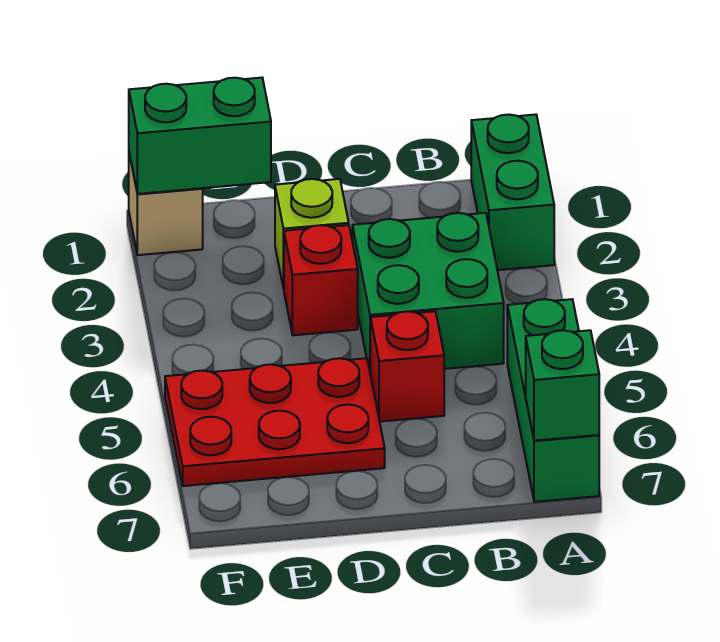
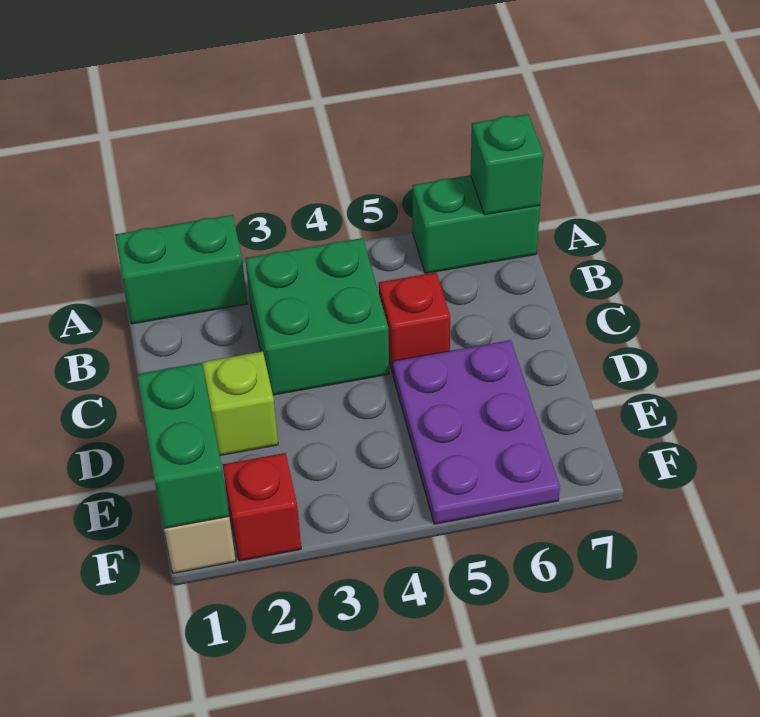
green brick A5:A7 level 1 -> green brick A6:A7 level 1
red brick D3 level 1 -> red brick F2 level 1
red plate D5:F6 level 1 -> purple plate D5:F6 level 1

